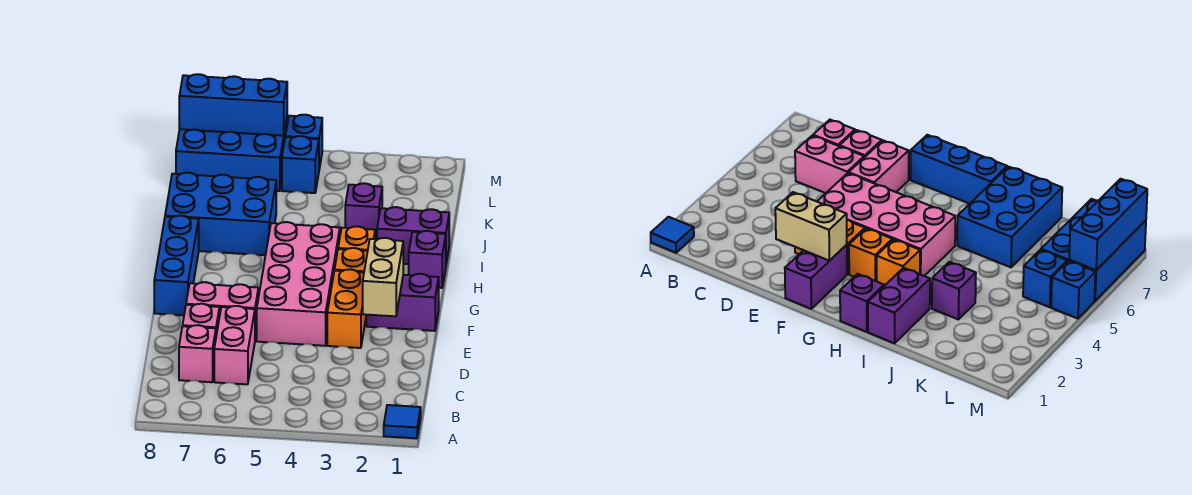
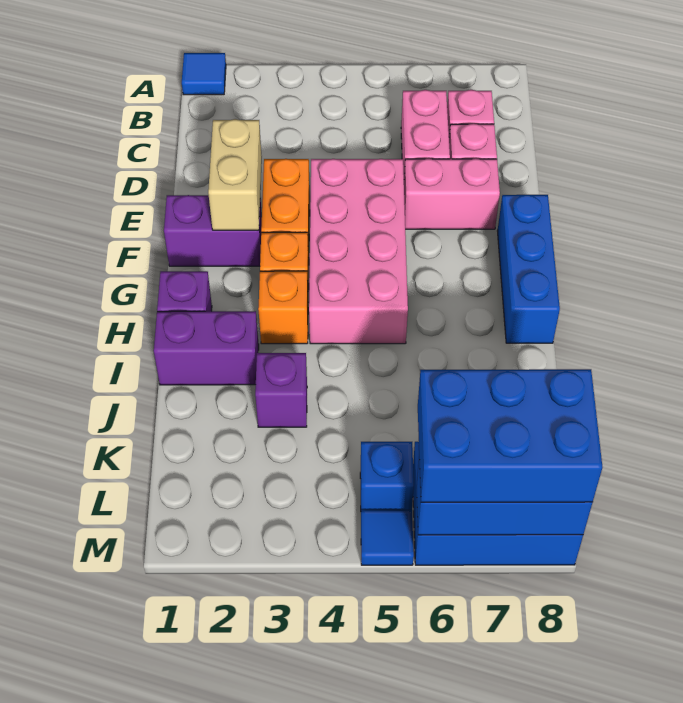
blue brick I6:J8 level 1 -> blue brick L6:M8 level 3
blue brick M5 level 1 -> blue tile M5 level 1

